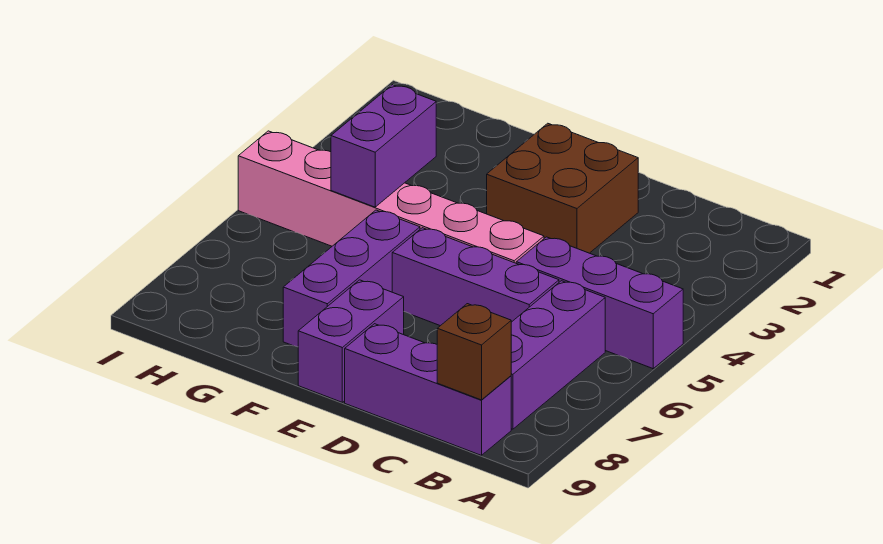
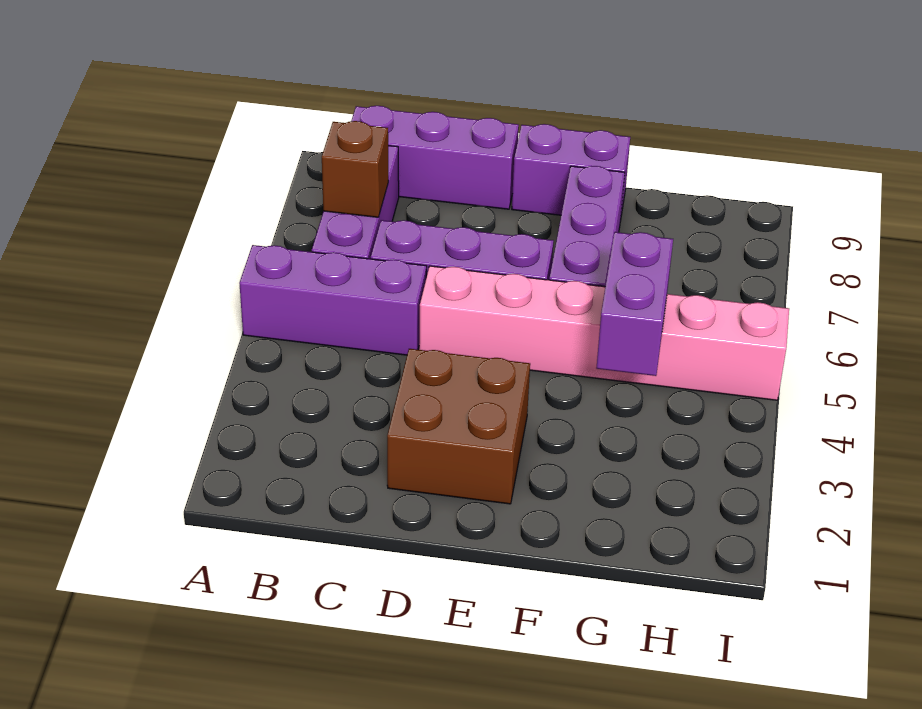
brown brick B9 level 2 -> brown brick B7 level 2
purple brick E8:E9 level 1 -> purple brick E9:F9 level 1

